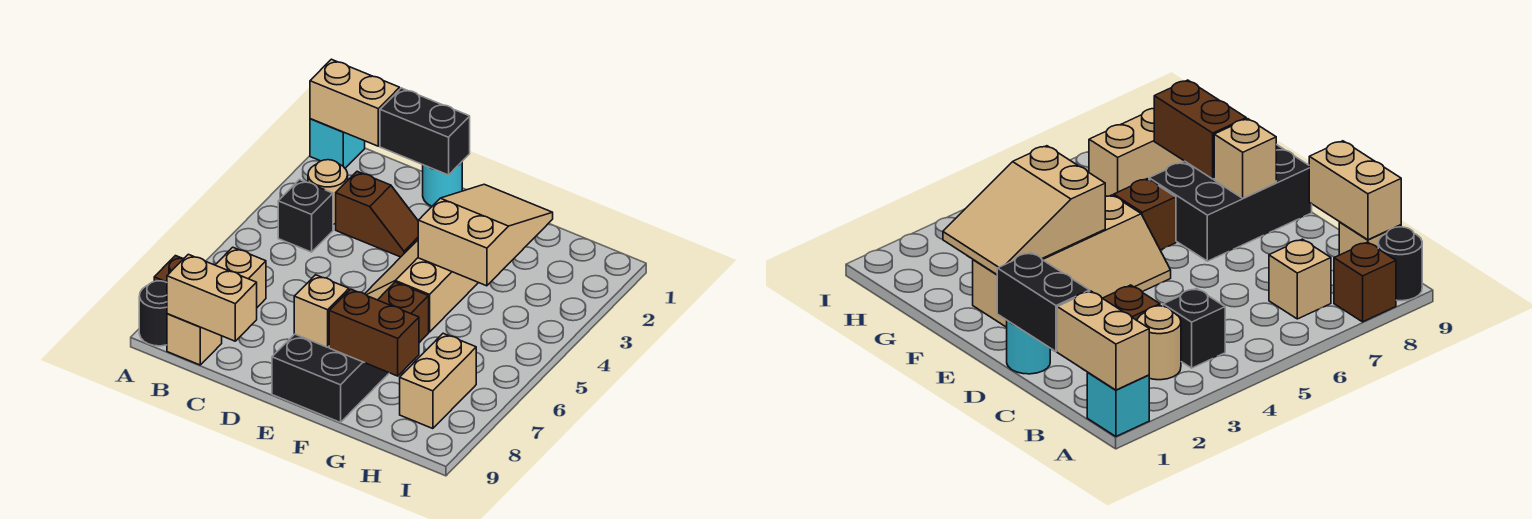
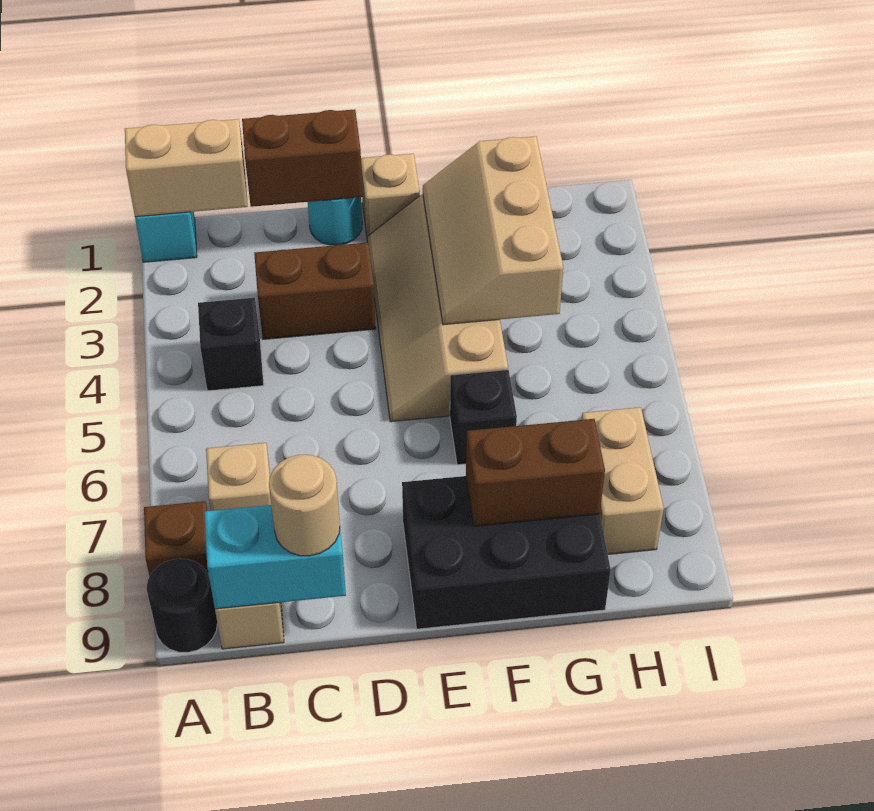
tan round brick B3 level 1 -> tan round brick C9 level 3
tan brick B9:C9 level 2 -> cyan brick B9:C9 level 2
black brick C1:D1 level 2 -> brown brick C1:D1 level 2
brown slope C3:D3 level 1 top C -> brown brick C3:D3 level 1
black brick E7:F9 level 1 -> black brick E8:G9 level 1
tan brick E8 level 2 -> tan brick E1 level 1
tan slope F2:G4 level 2 top 4 -> tan slope F2:G4 level 2 top G
brown brick F6 level 1 -> black brick F6 level 1

